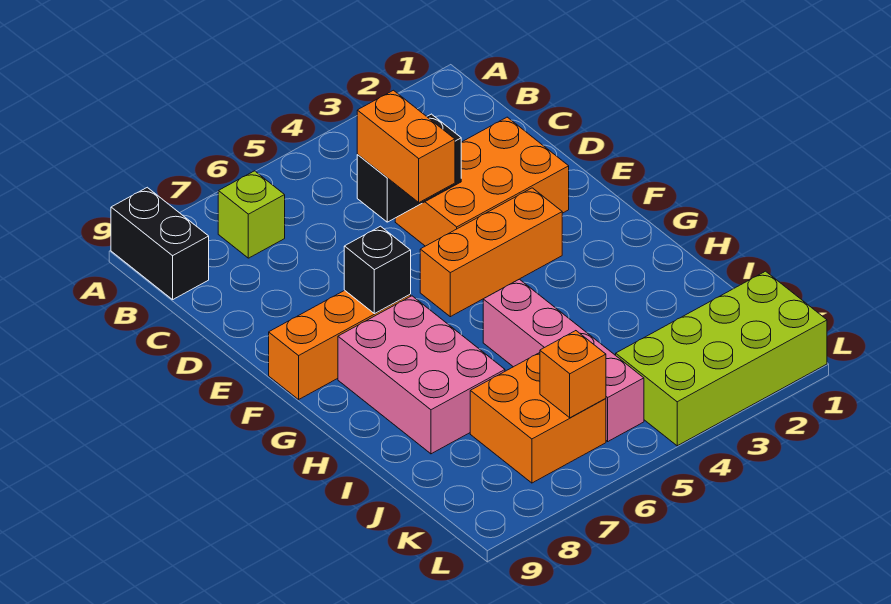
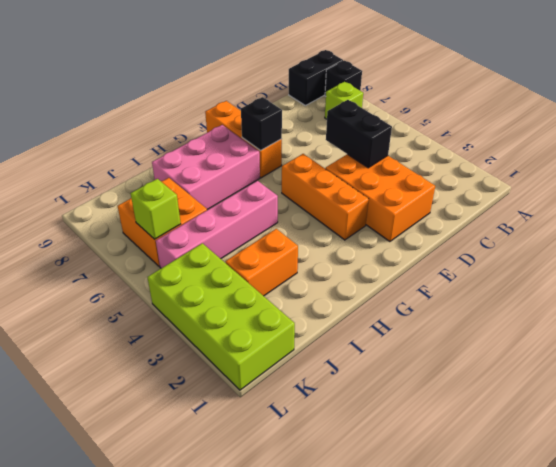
none -> black brick A8 level 1
orange brick D5:E5 level 3 -> orange brick I3:J3 level 1
orange brick K6 level 2 -> lime brick K6 level 2

